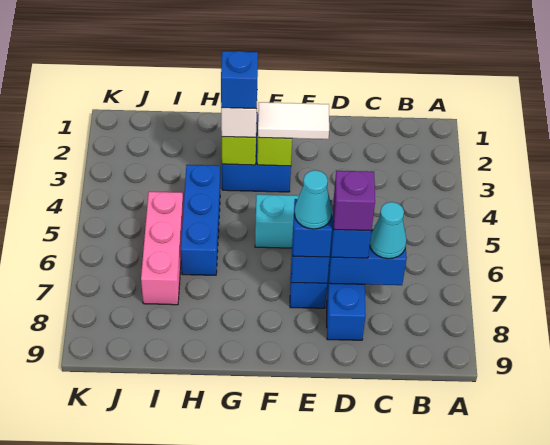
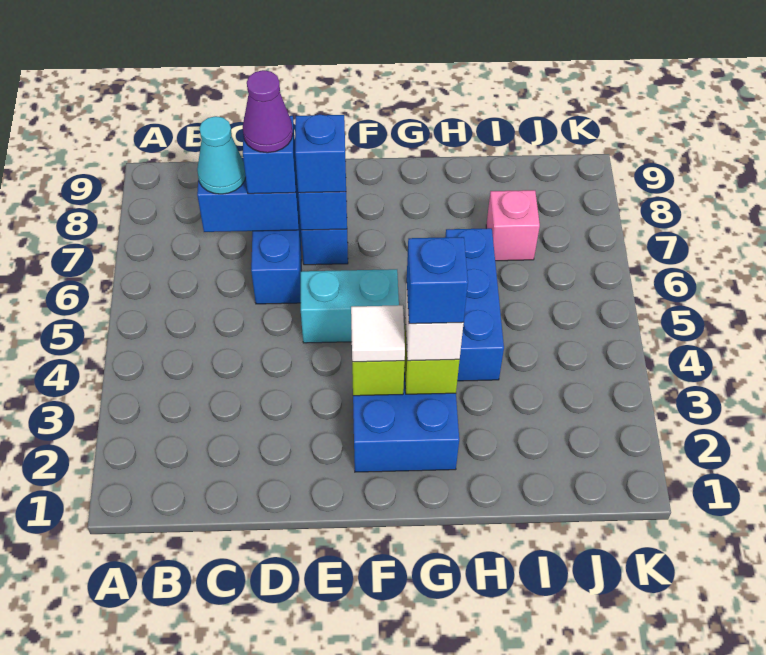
purple brick D7 level 4 -> purple cone D7 level 4
white tile E3:F3 level 3 -> white tile F3 level 3
cyan cone E7 level 4 -> none
pink brick I5:I7 level 1 -> pink brick I7 level 1

